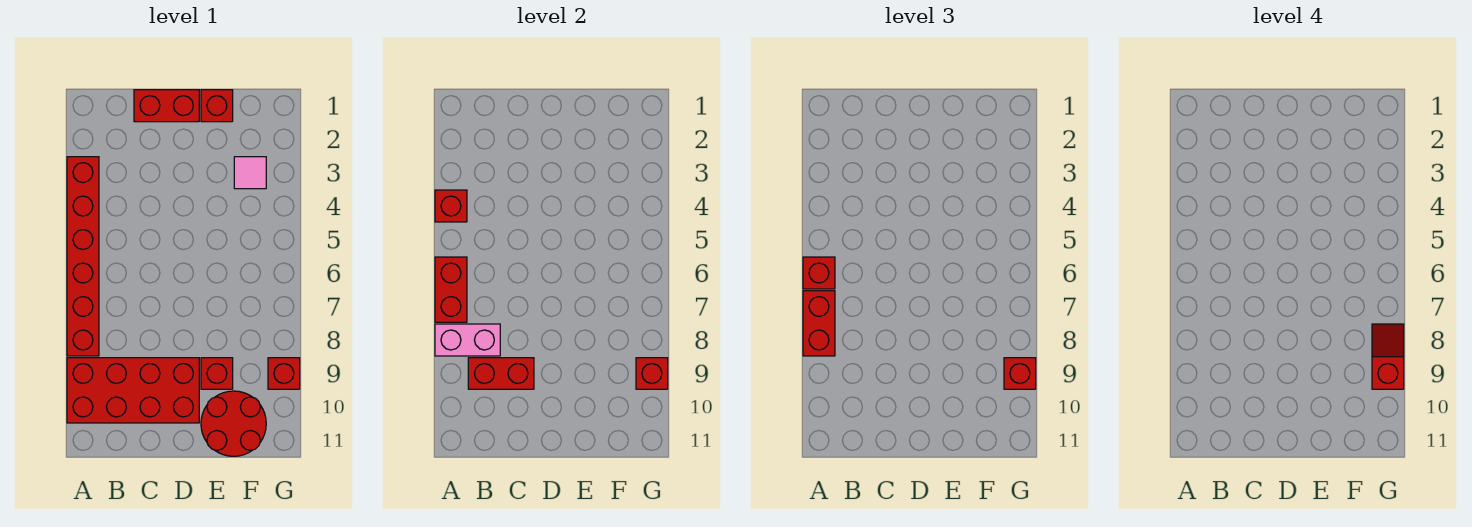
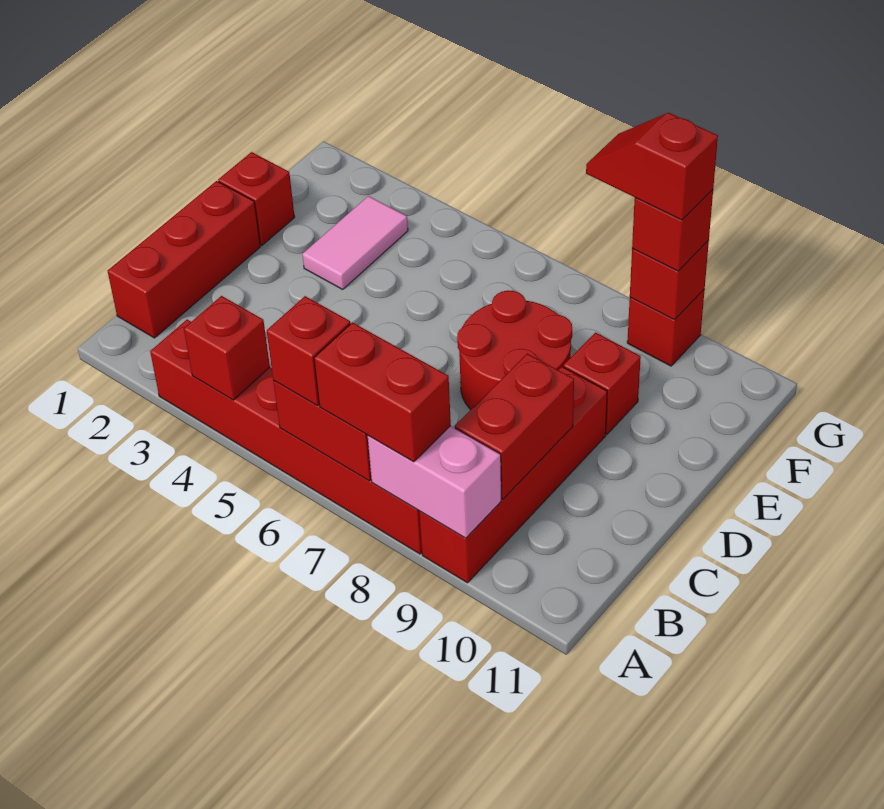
pink brick A8:B8 level 2 -> pink brick A8:A9 level 2
red brick A9:D10 level 1 -> red brick A9:D9 level 1
red brick C1:D1 level 1 -> red brick B1:D1 level 1
red round brick E10:F11 level 1 -> red round brick D7:E8 level 1
pink tile F3 level 1 -> pink tile E3:F3 level 1

